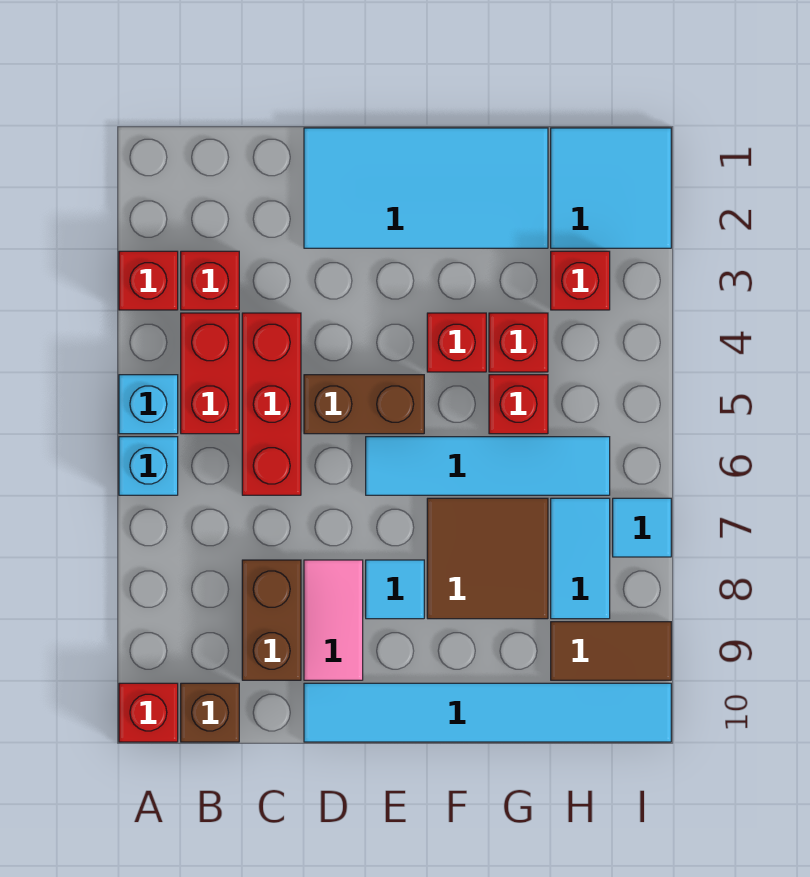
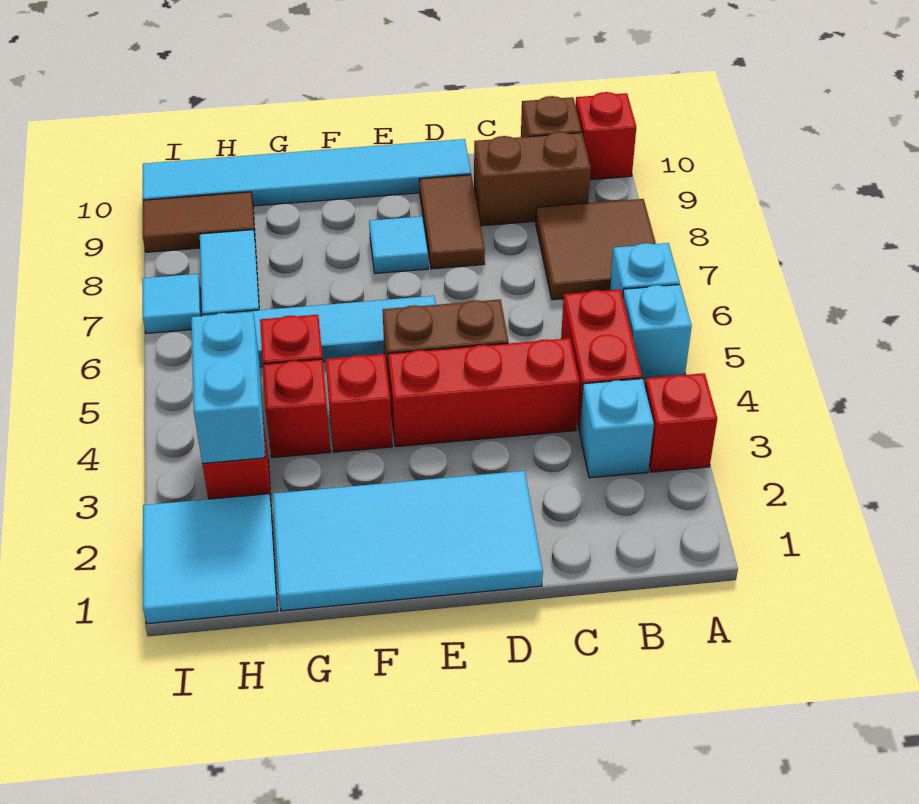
red brick B3 level 1 -> cyan brick B3 level 1
red brick C4:C6 level 1 -> red brick C4:E4 level 1
brown brick C8:C9 level 1 -> brown brick B9:C9 level 1
pink tile D8:D9 level 1 -> brown tile D8:D9 level 1
brown tile F7:G8 level 1 -> brown tile A7:B8 level 1
none -> cyan brick H3:H4 level 2

